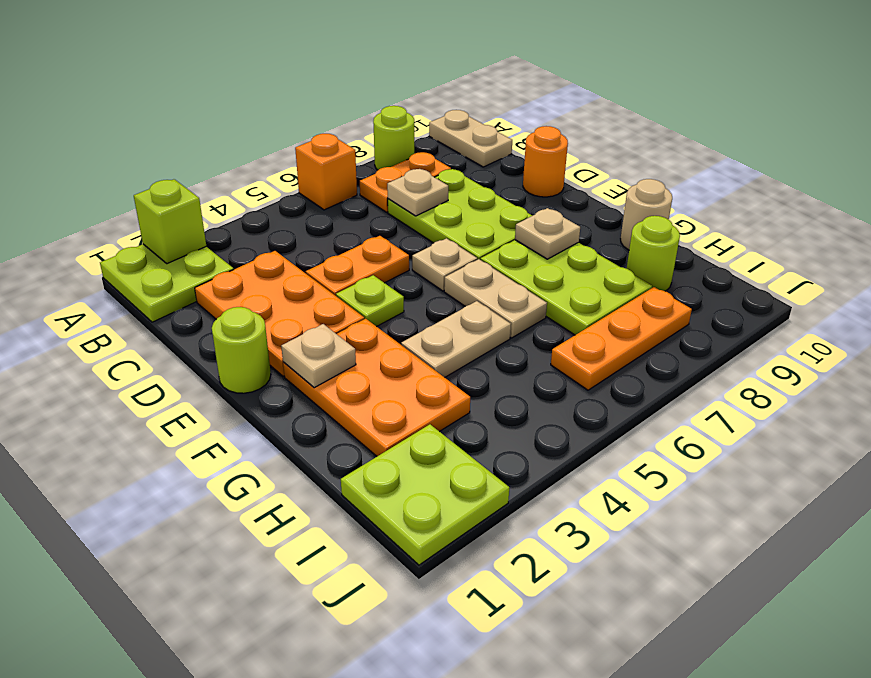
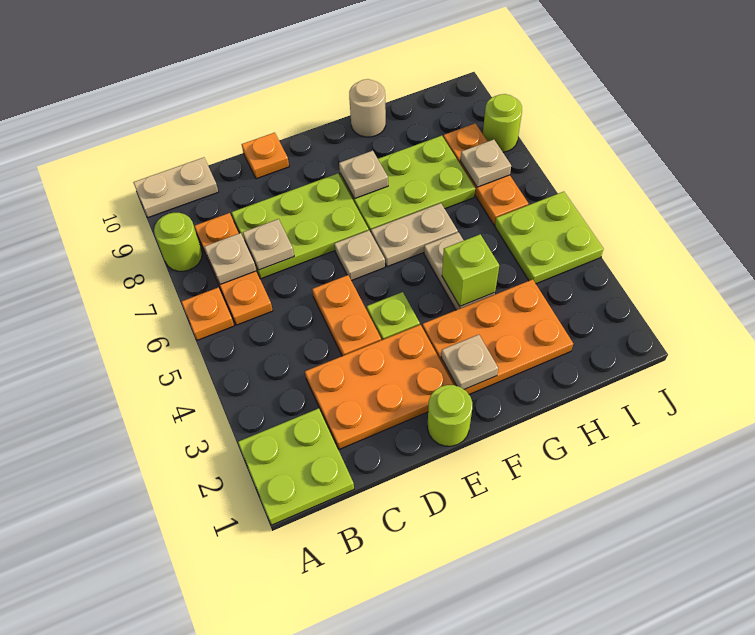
lime brick A2 level 2 -> lime brick G4 level 2
orange brick A6 level 1 -> orange plate A6 level 1
orange plate B7:B8 level 1 -> orange plate B6:B8 level 1
none -> tan plate B7 level 2
orange round brick D10 level 1 -> orange plate D10 level 1
lime round brick H9 level 1 -> lime round brick J8 level 1
lime plate I1:J2 level 1 -> lime plate I4:J5 level 1
none -> tan plate I7 level 2

